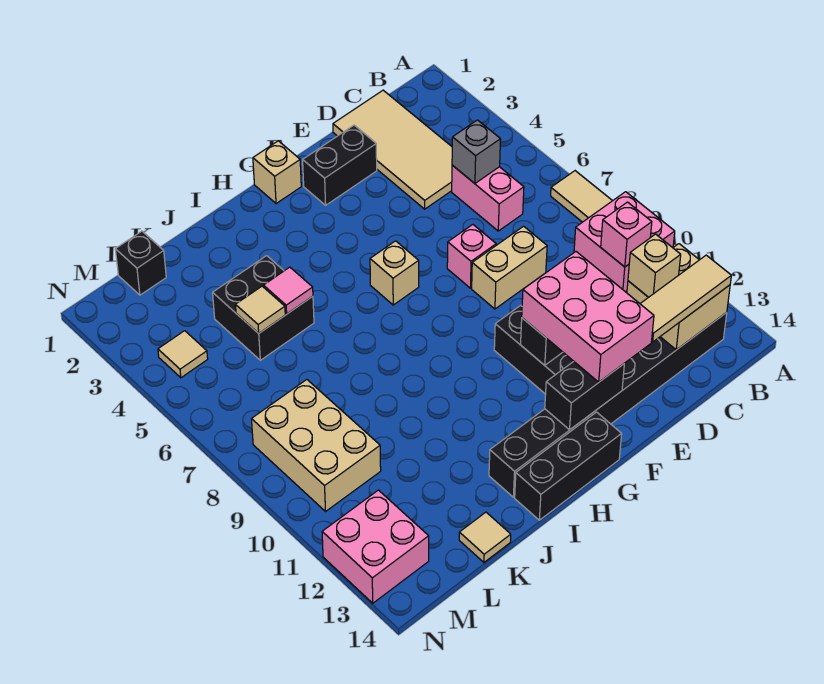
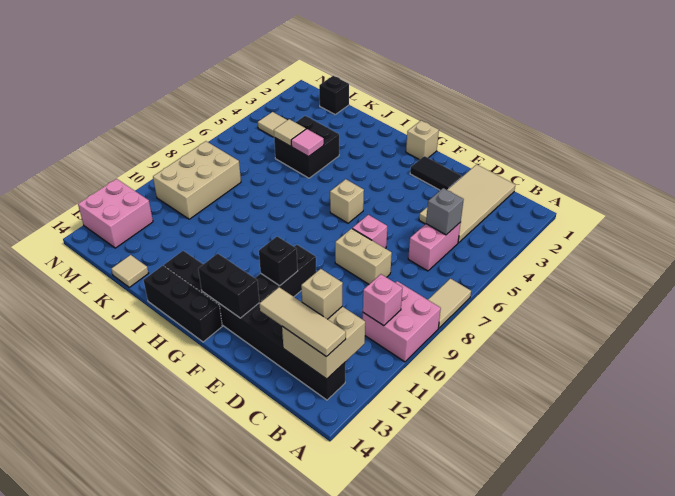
black brick E2:F2 level 1 -> black tile E2:F2 level 1
pink brick E11:F13 level 3 -> none

